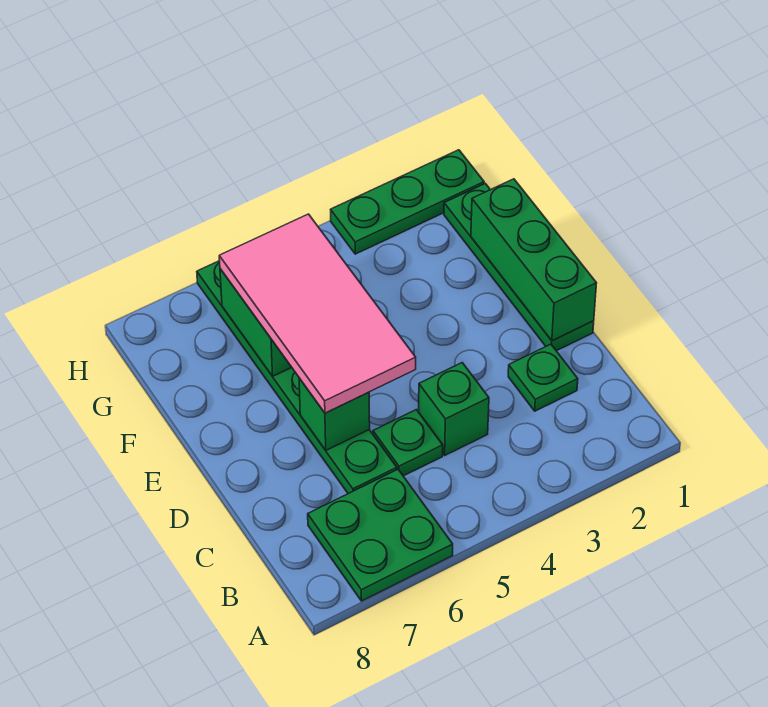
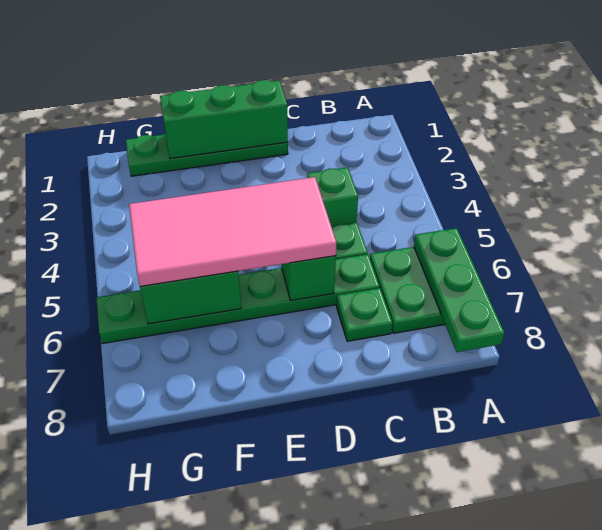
green plate C2 level 1 -> green plate C7 level 1
green plate H1:H3 level 1 -> green plate A6:A8 level 2

